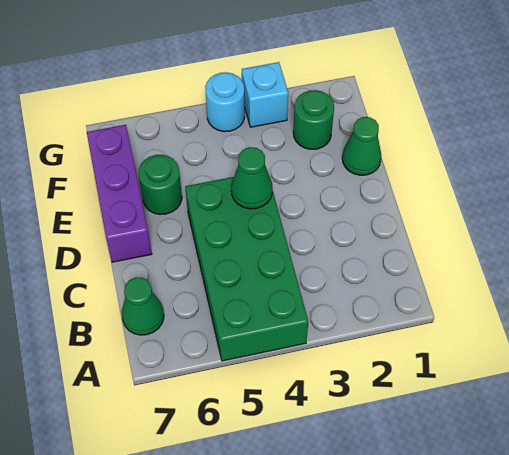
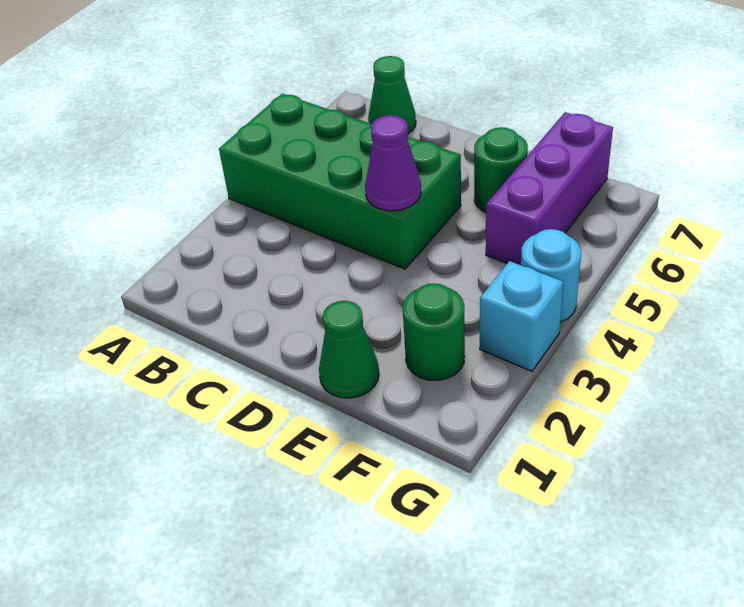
green cone D4 level 2 -> purple cone D4 level 2
purple brick D7:F7 level 1 -> purple brick F5:F7 level 1

